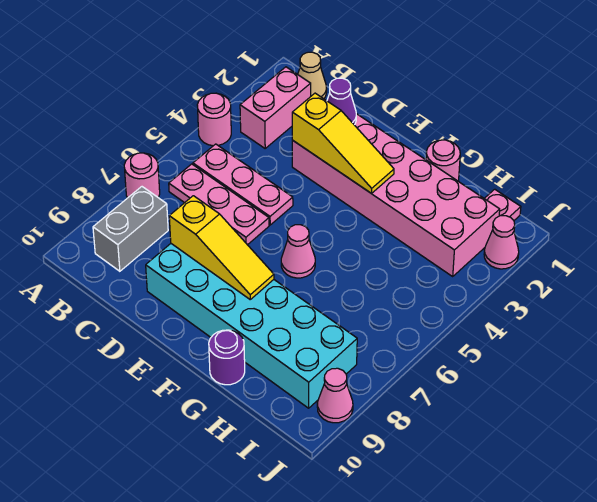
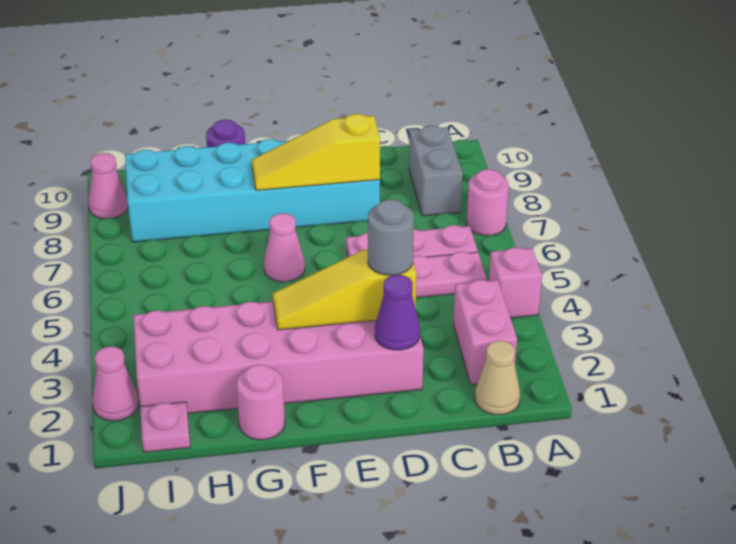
pink round brick A4 level 1 -> pink brick A4 level 1
none -> grey round brick D3 level 3

